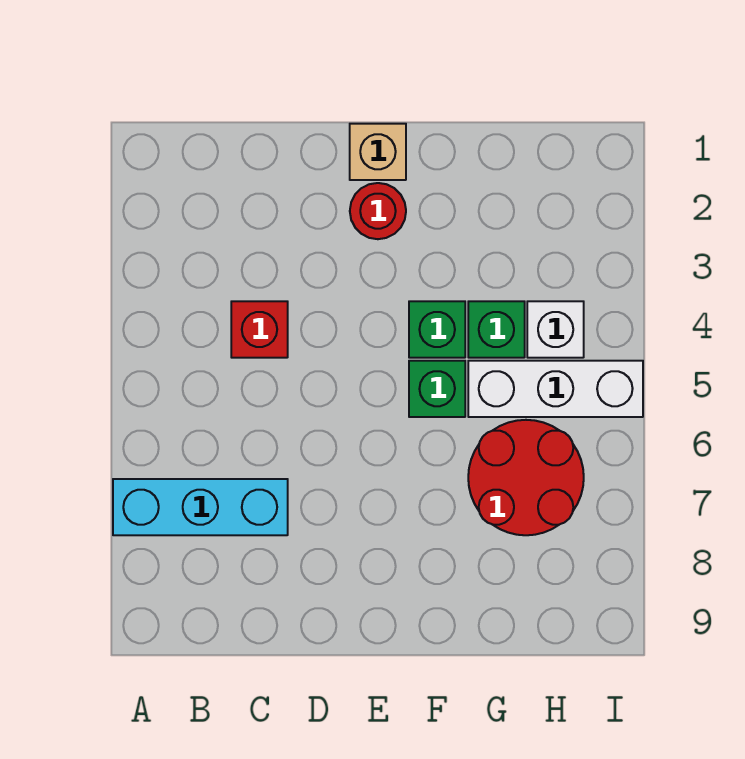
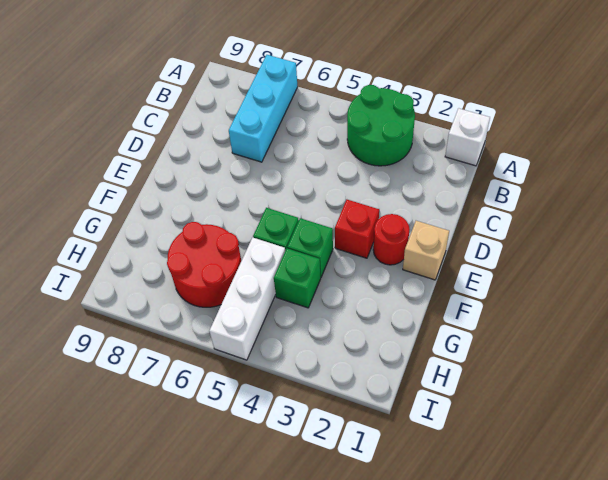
none -> green round brick A3:B4 level 1
red brick C4 level 1 -> red brick E3 level 1
white brick H4 level 1 -> white brick A1 level 1

